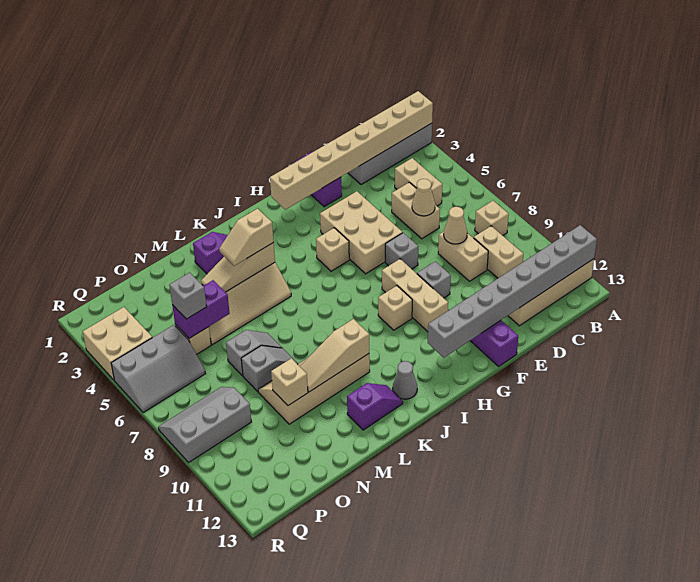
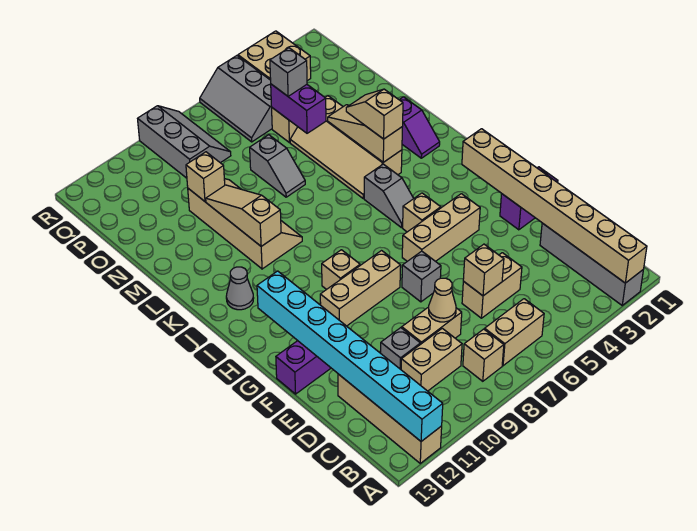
grey brick A12:H12 level 2 -> cyan brick A12:H12 level 2
tan brick C4:C5 level 1 -> tan brick B6:B7 level 1
tan cone D6 level 2 -> tan brick D6 level 2
tan brick F4:G6 level 1 -> tan brick G4:G6 level 1
grey brick F9 level 1 -> grey brick D10 level 1
purple slope K12:L12 level 1 top L -> none
grey slope M8:N8 level 1 top N -> grey slope I5:J5 level 1 top J

